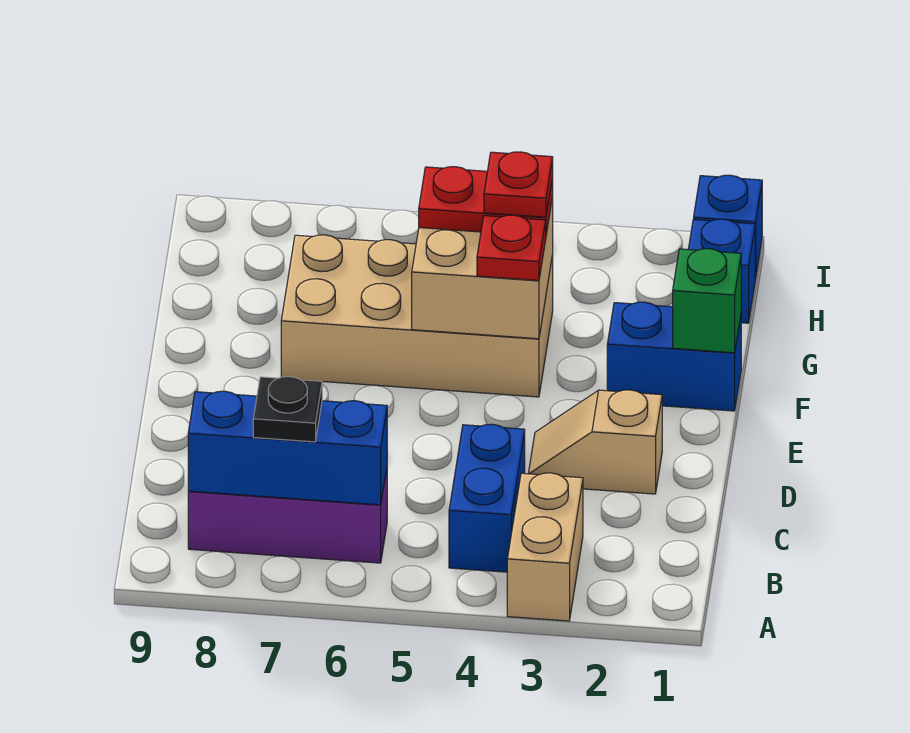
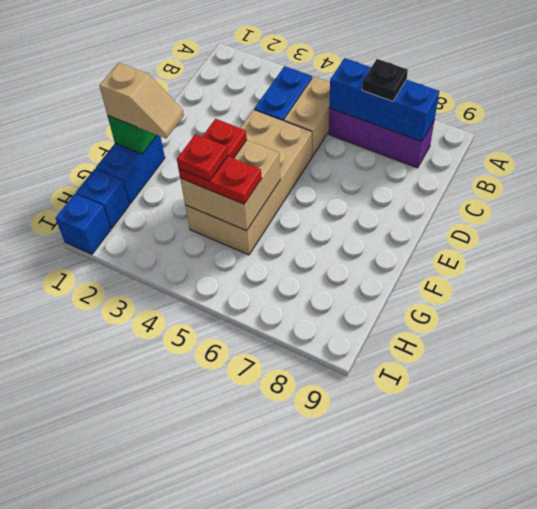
tan brick A3:B3 level 1 -> tan brick B5:C5 level 1
tan slope D2:D3 level 1 top 2 -> tan slope F1:F2 level 3 top 1
blue brick F1:F2 level 1 -> blue brick F1:G1 level 1
tan brick F4:G7 level 1 -> tan brick D4:G5 level 1

